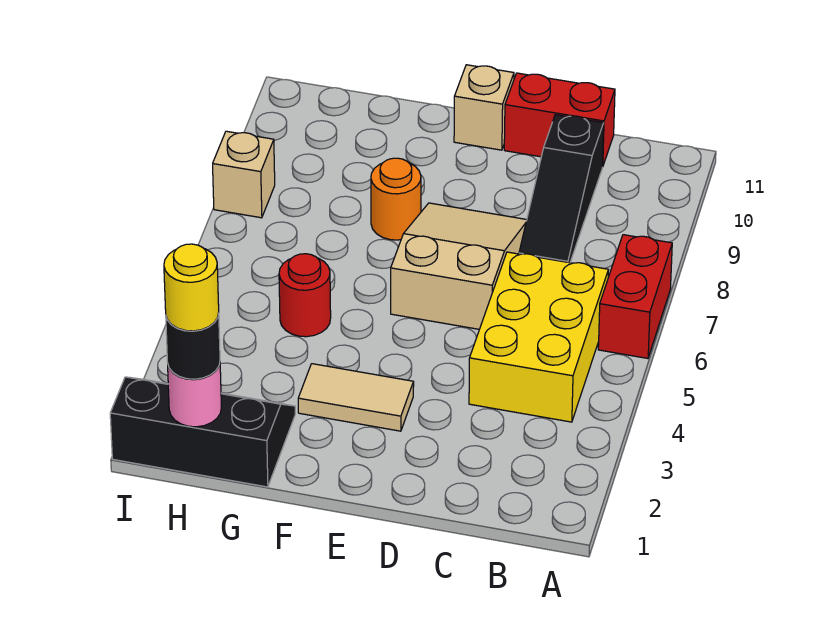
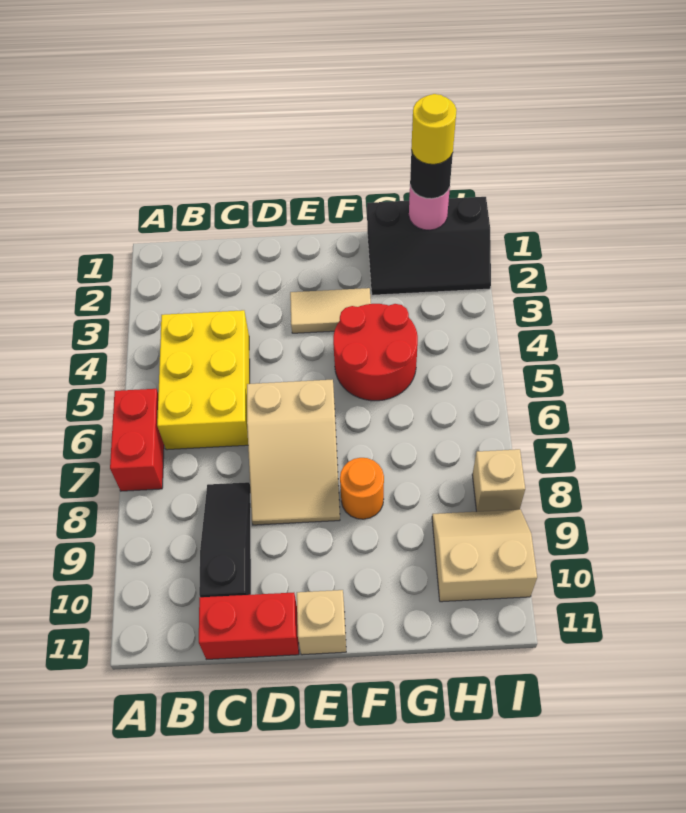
red round brick G5 level 1 -> red round brick F4:G5 level 1
none -> tan slope H9:I10 level 1 top 10

